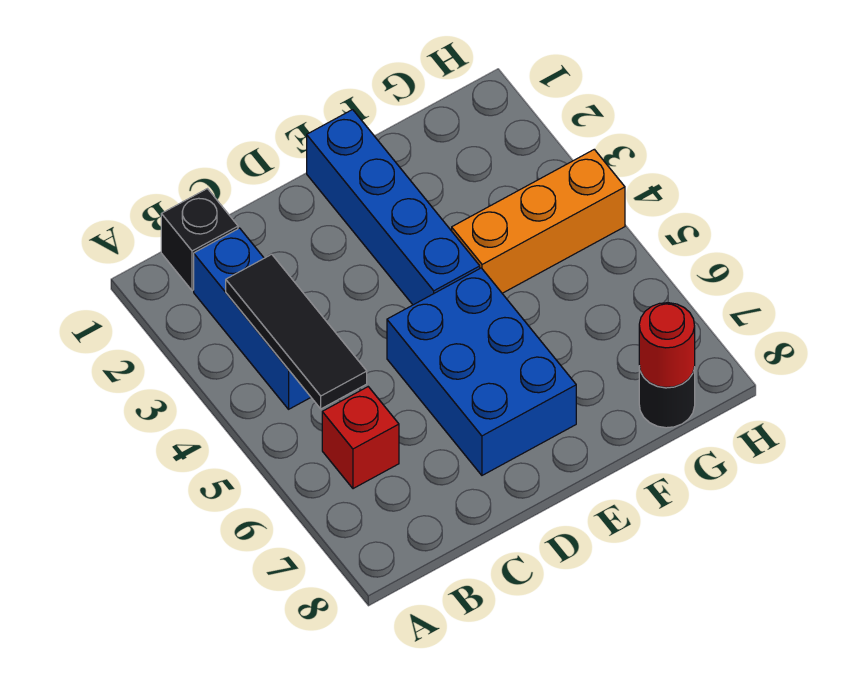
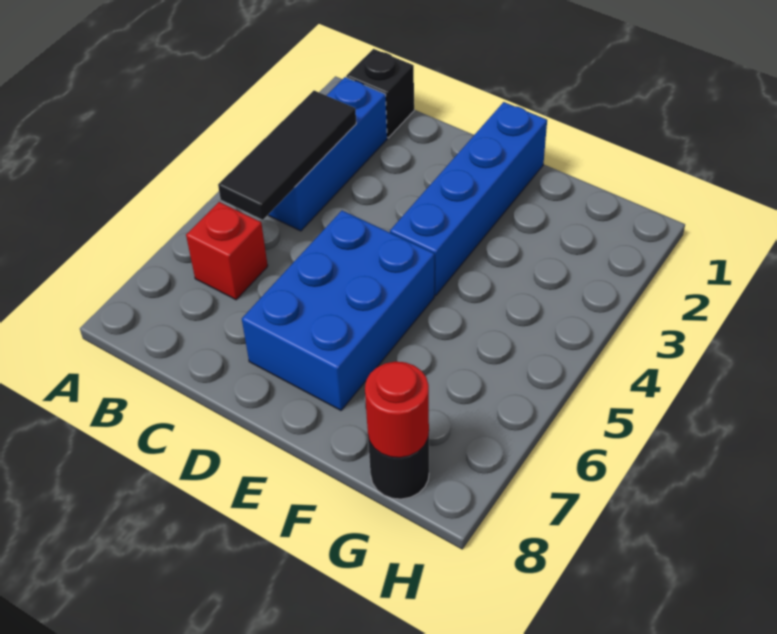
orange brick F4:H4 level 1 -> none

